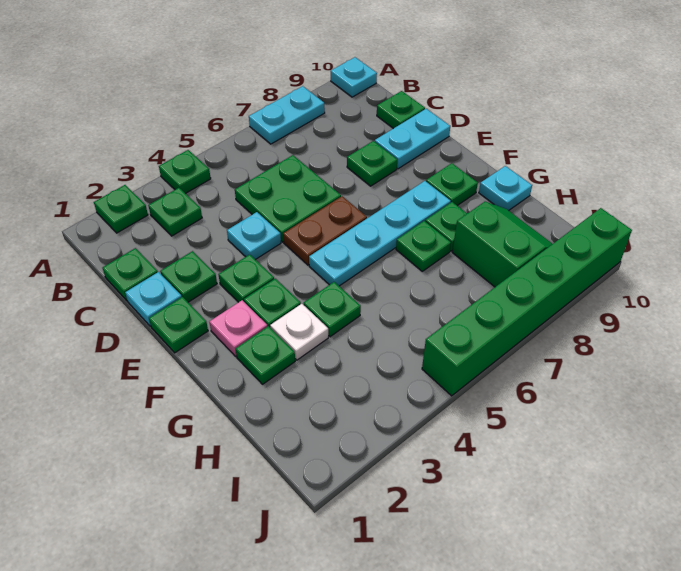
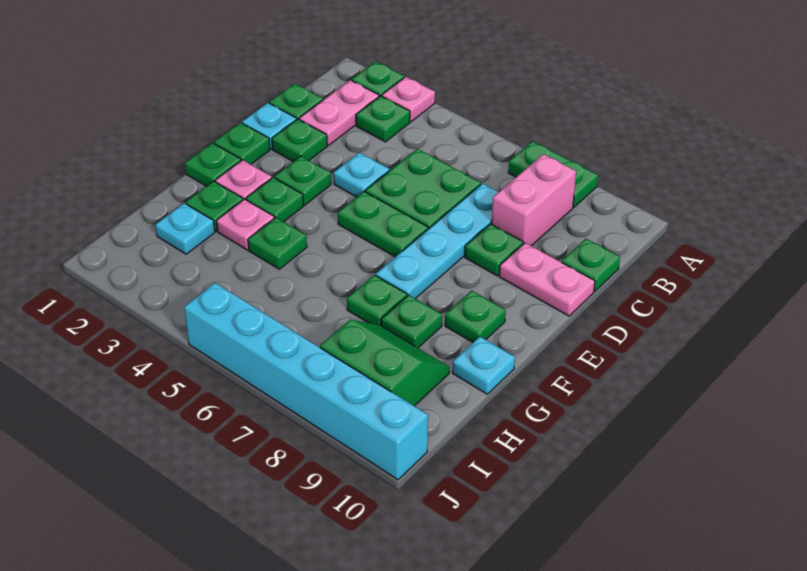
none -> pink plate A3 level 1
green plate A4 level 1 -> green plate F1 level 1
cyan plate A7:A8 level 1 -> green plate A7:A8 level 1
cyan plate A10 level 1 -> cyan plate H2 level 1
none -> pink plate B2:C2 level 1
none -> pink brick B8:C8 level 1
cyan plate D9:D10 level 1 -> pink plate D9:D10 level 1
brown plate E5:E6 level 1 -> green plate E5:E6 level 1
cyan plate F5:F8 level 1 -> cyan plate C7:F7 level 1
white plate G3 level 1 -> pink plate G3 level 1
green slope H8:I9 level 1 top 8 -> green slope H8:I9 level 1 top I
green brick J5:J10 level 1 -> cyan brick J5:J10 level 1

